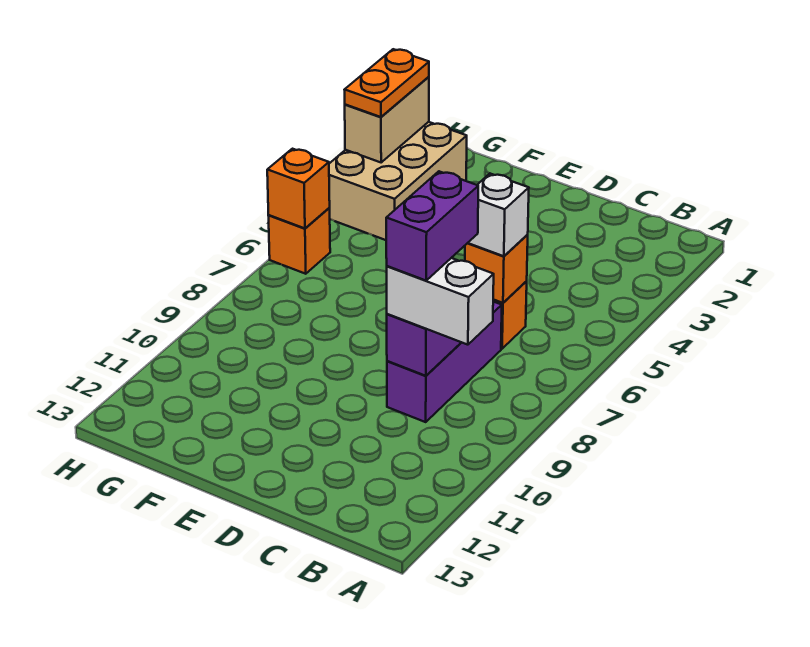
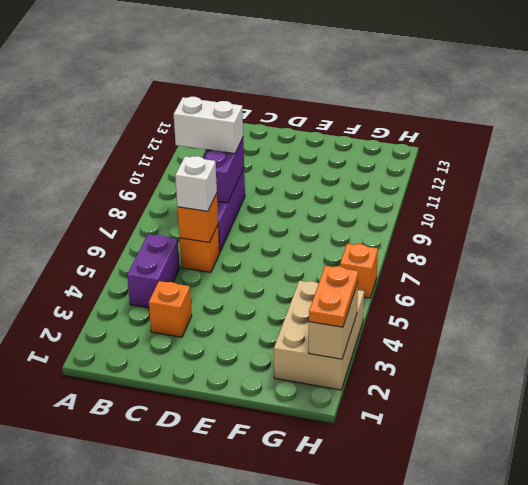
purple brick C8:C9 level 4 -> purple brick B4:B5 level 1
orange brick H6 level 2 -> orange brick C3 level 1

